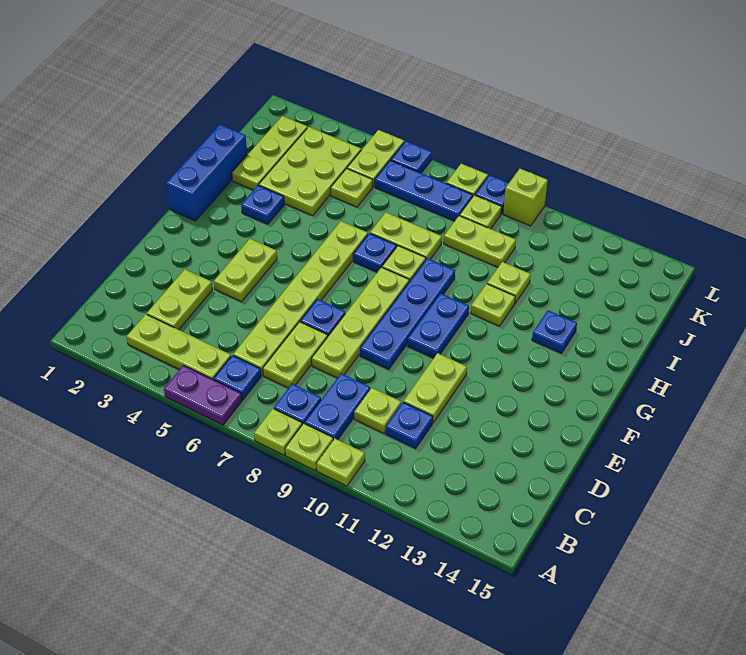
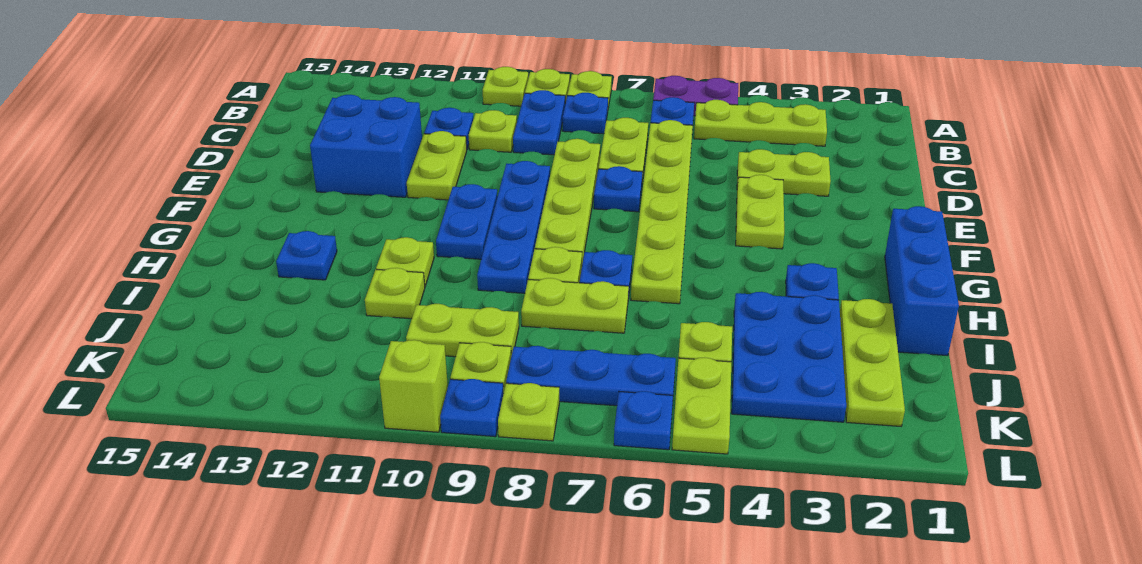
lime plate C3:D3 level 1 -> lime plate D3:D4 level 1
none -> blue brick D12:E13 level 1
lime plate I3:K4 level 1 -> blue plate I3:K4 level 1

